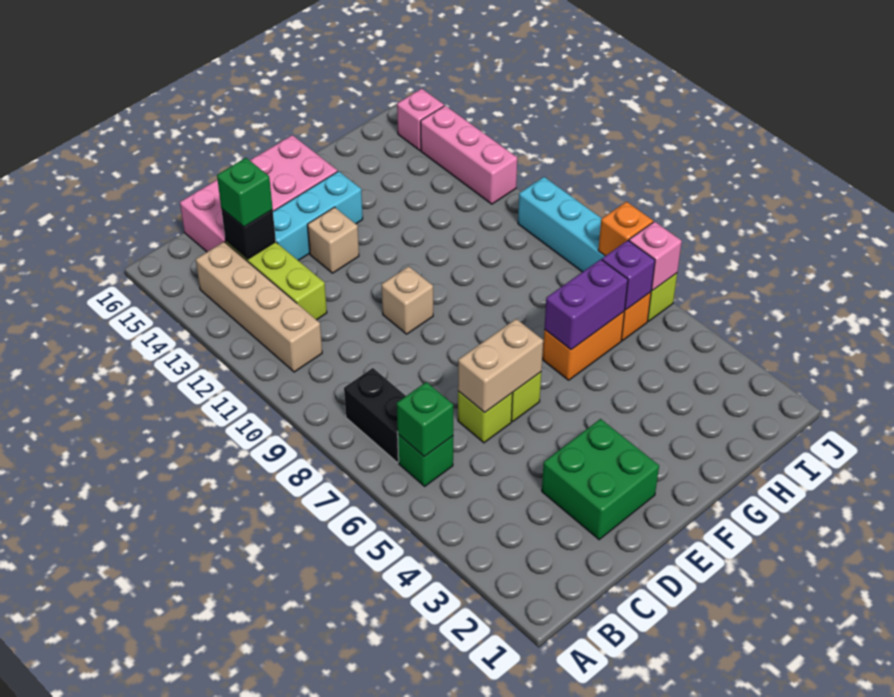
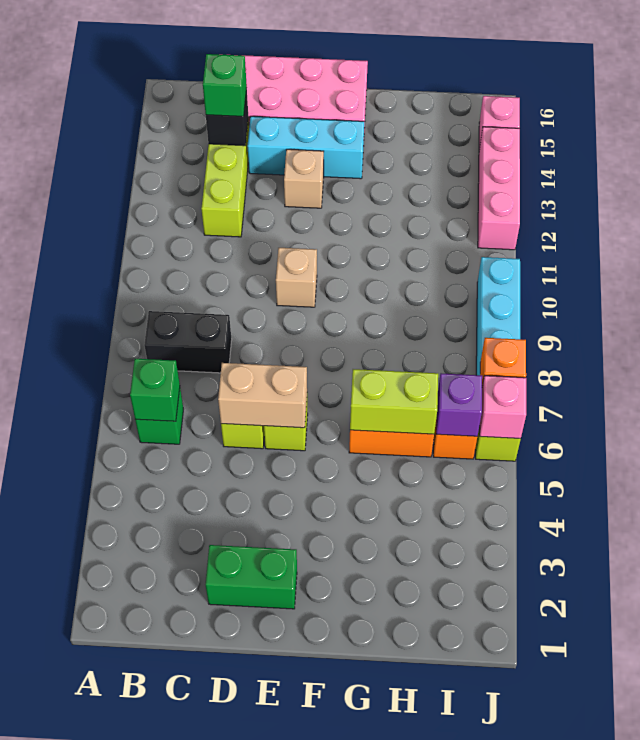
black brick B7:B8 level 1 -> black brick B8:C8 level 1
tan brick B11:B14 level 1 -> none
green brick D2:E3 level 1 -> green brick D2:E2 level 1
purple brick G6:H6 level 2 -> lime brick G6:H6 level 2

